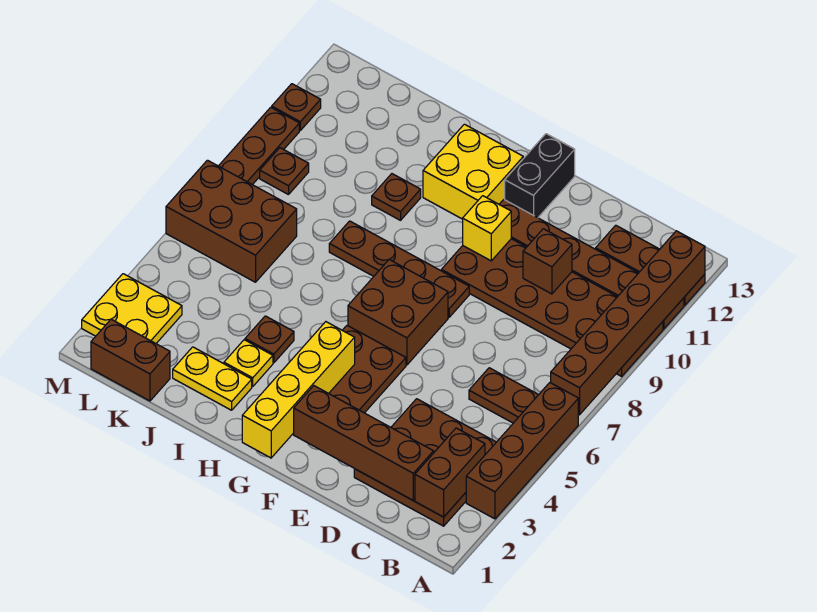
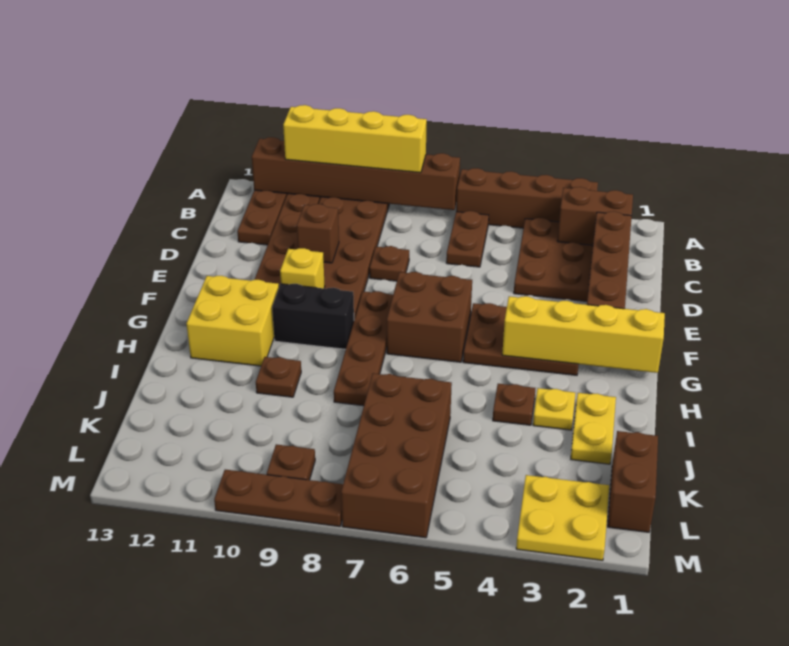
none -> yellow brick A8:A11 level 3
black brick F12:F13 level 1 -> black brick G9:G10 level 1
brown brick K6:M7 level 1 -> brown brick J6:M7 level 1
brown plate M11 level 1 -> brown plate D8 level 1

